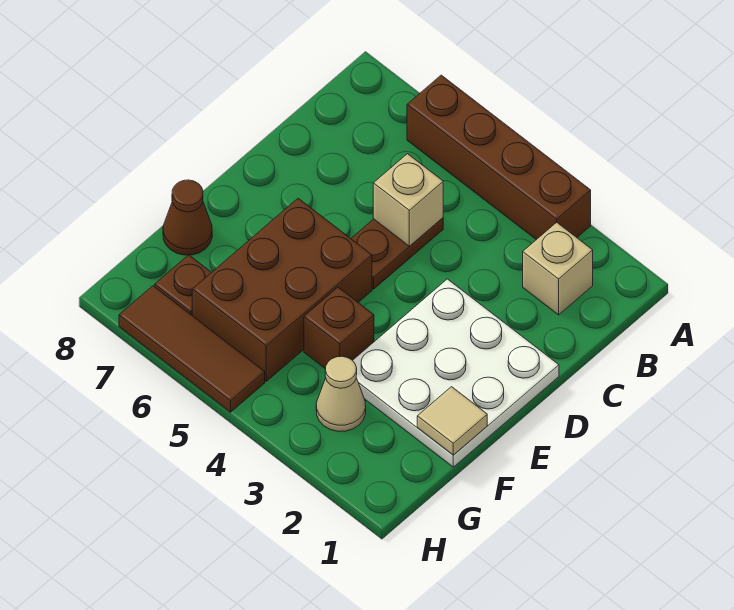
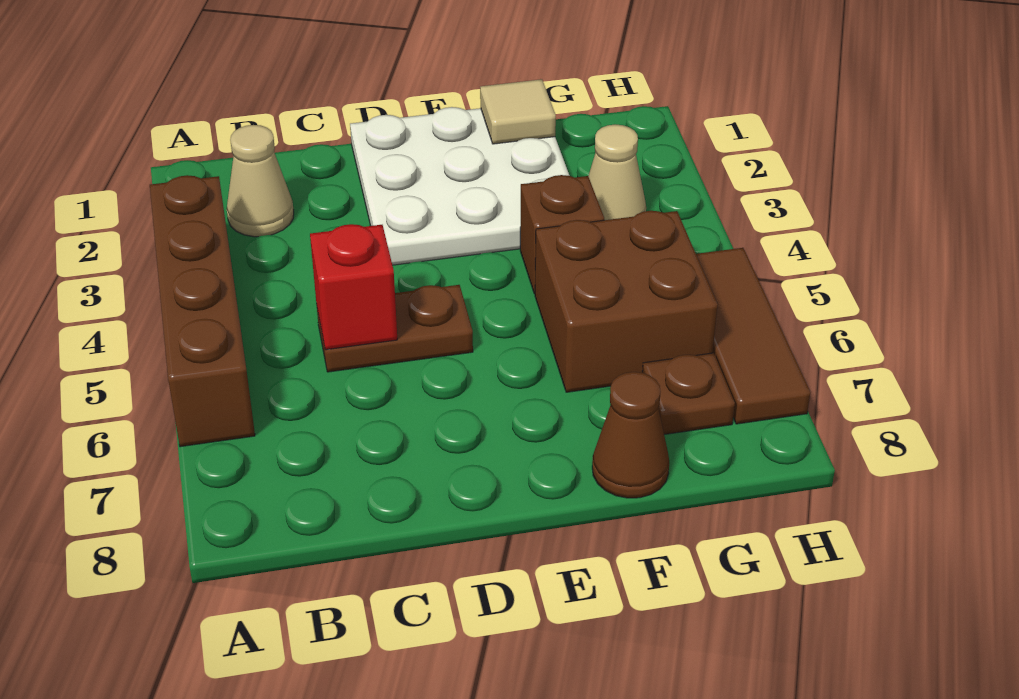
tan brick B2 level 1 -> tan cone B2 level 1
tan brick C5 level 2 -> red brick C5 level 2
brown brick E5:G6 level 1 -> brown brick F5:G6 level 1

